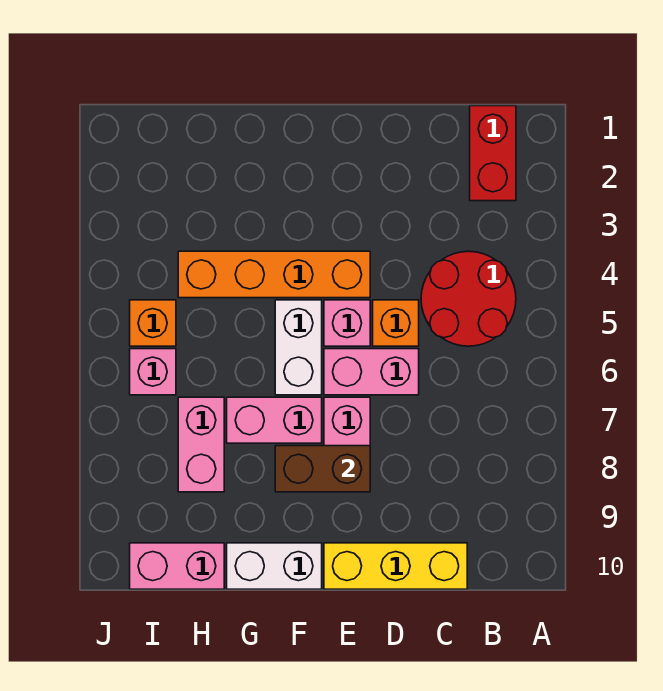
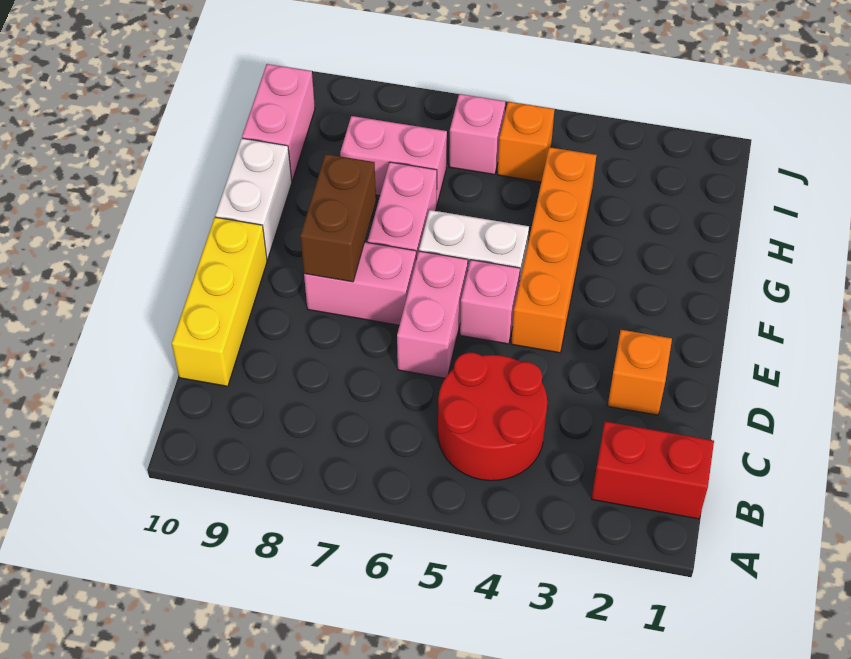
orange brick D5 level 1 -> orange brick D2 level 1

